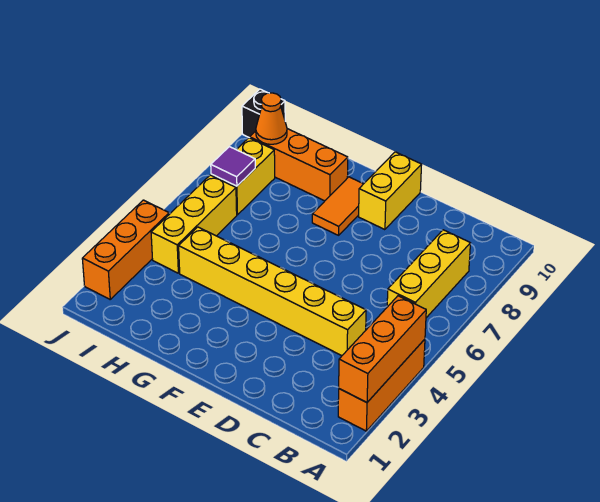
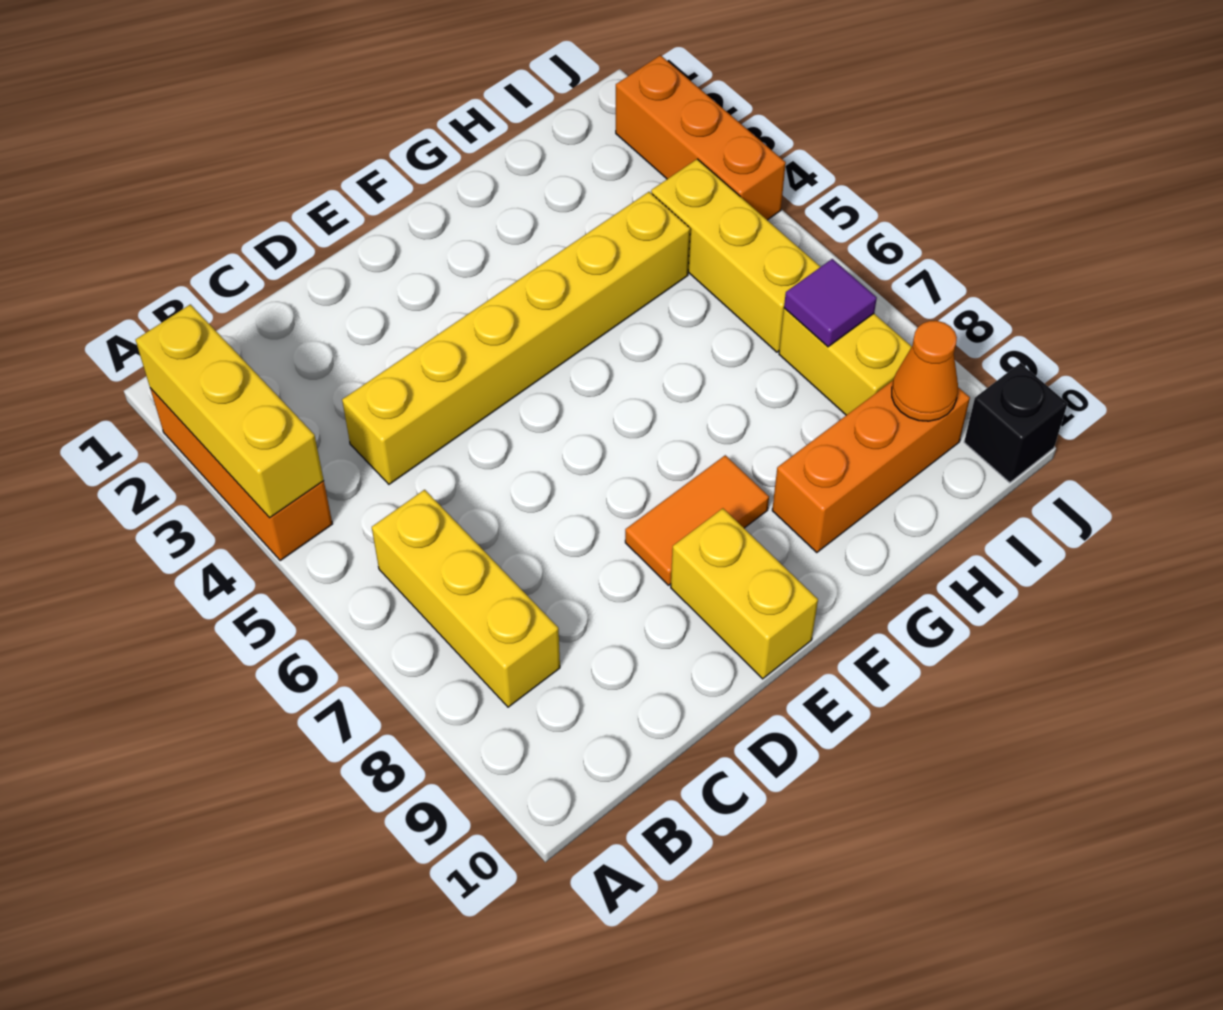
orange brick A2:A4 level 2 -> yellow brick A2:A4 level 2
orange tile F8:F9 level 1 -> orange tile E8:F8 level 1

